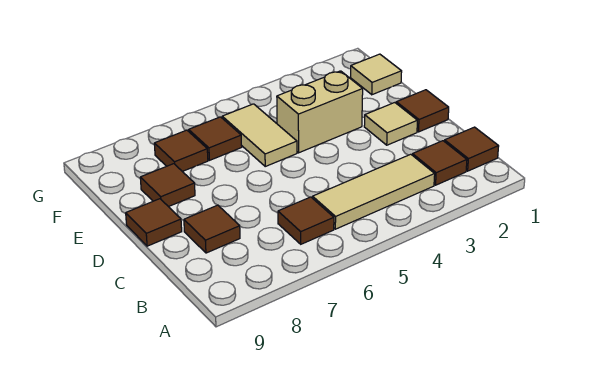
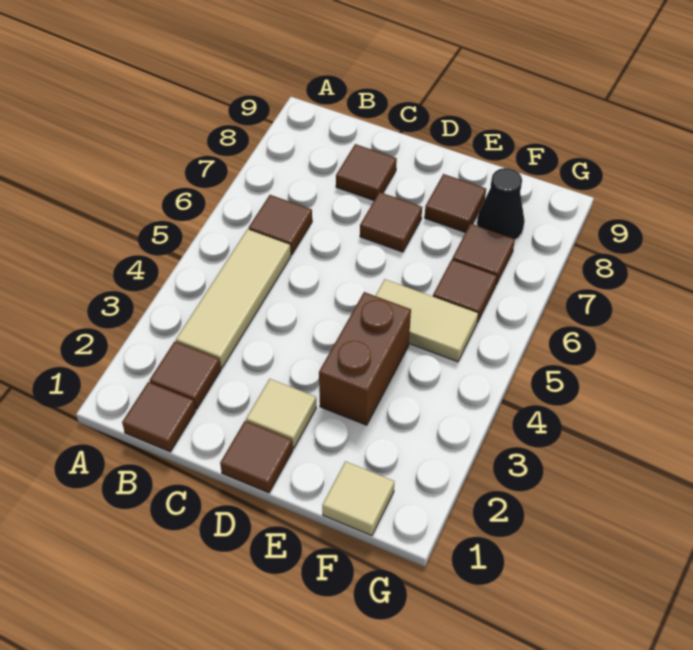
brown tile D9 level 1 -> brown tile D7 level 1
tan brick E3:E4 level 1 -> brown brick E3:E4 level 1
none -> black cone F8 level 1

